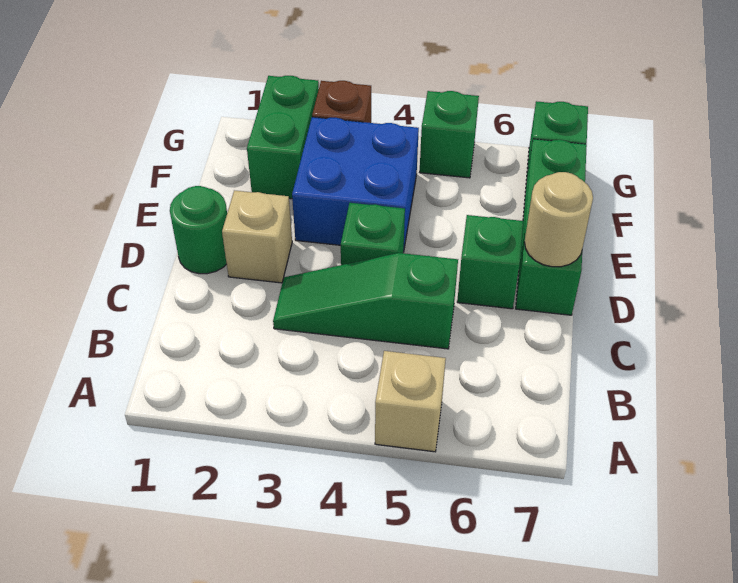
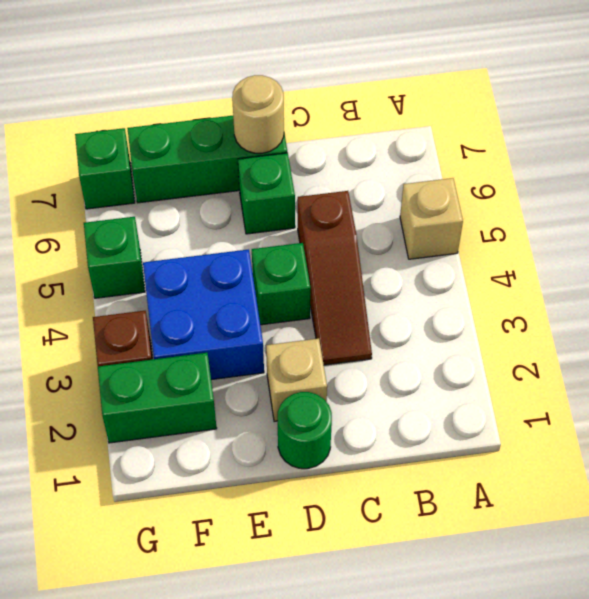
green slope C3:C5 level 1 top 5 -> brown slope C3:C5 level 1 top 5

